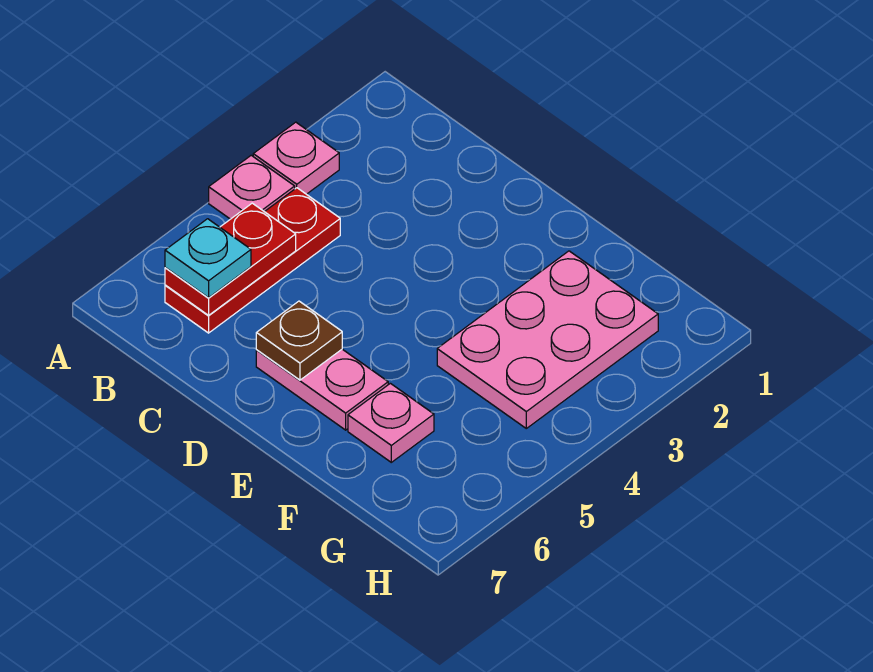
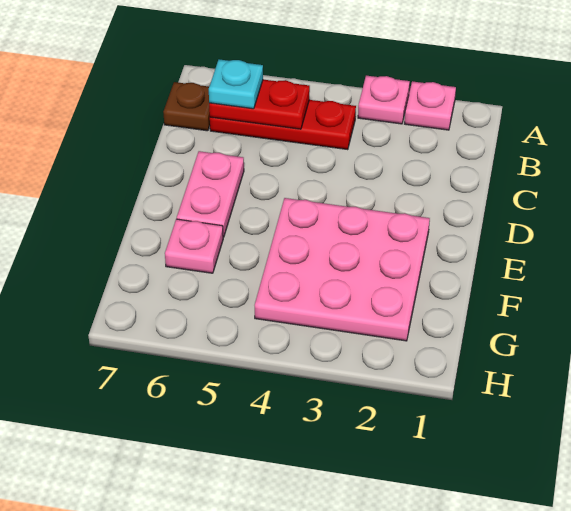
pink plate A4 level 1 -> pink plate A2 level 1
brown plate D6 level 2 -> brown plate B7 level 1
pink plate F2:G4 level 1 -> pink plate E2:G4 level 1

